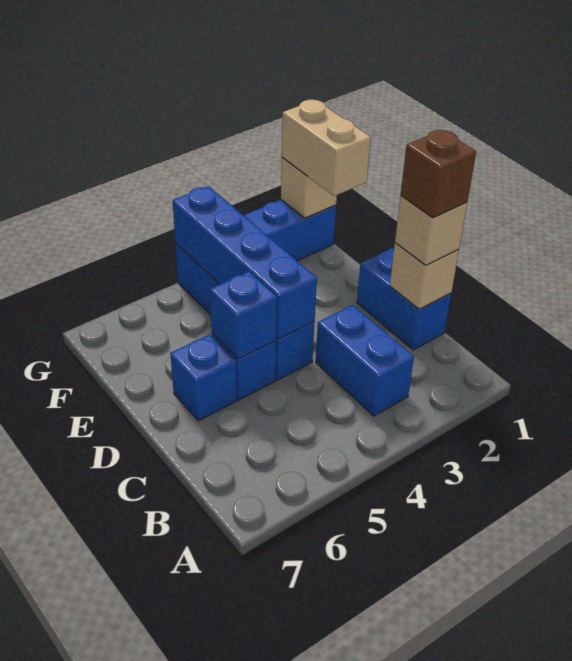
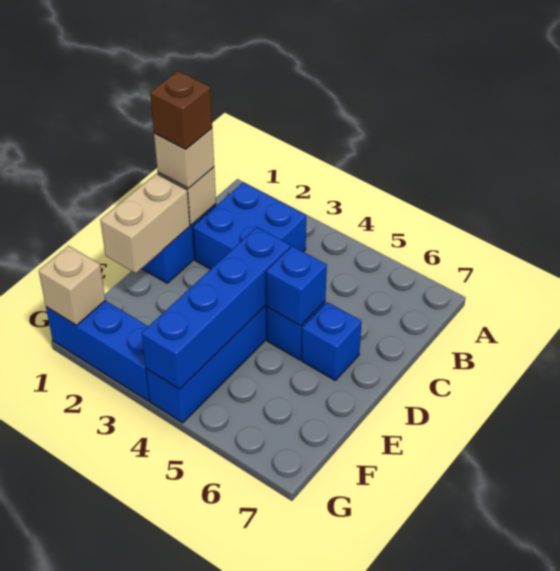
blue brick B3:C3 level 1 -> blue brick B2:C3 level 1
tan brick F1:G1 level 3 -> tan brick D1:E1 level 2

